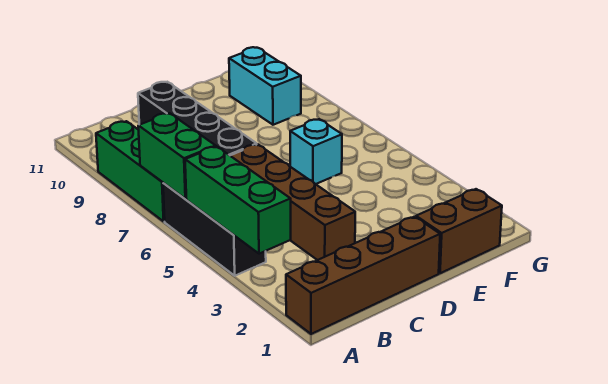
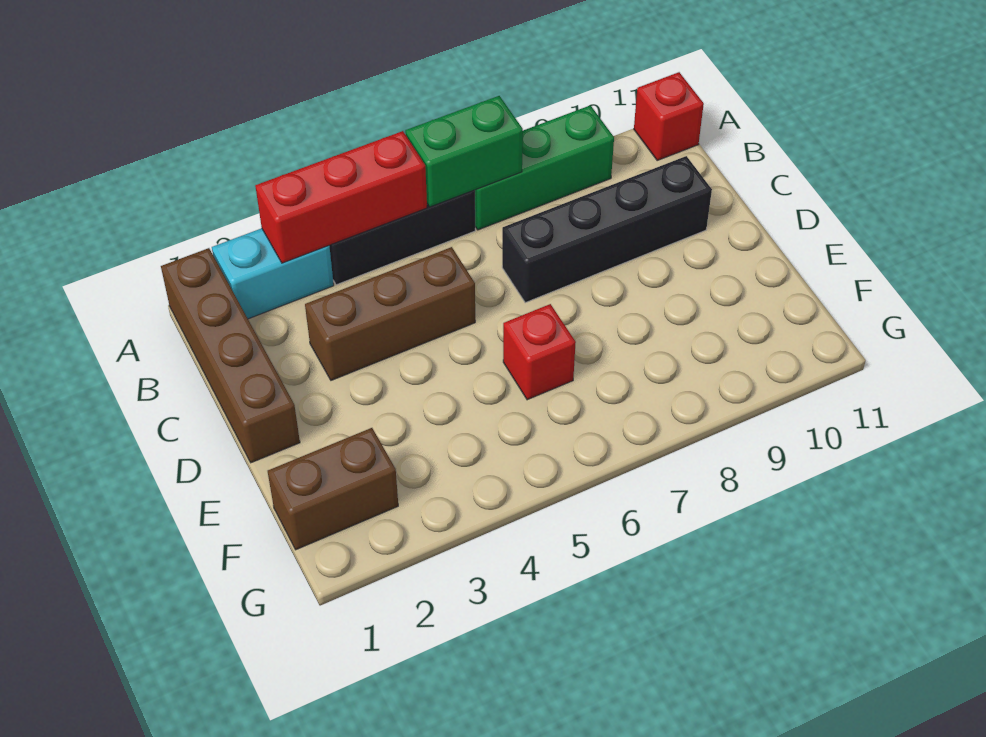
green brick A3:A5 level 2 -> red brick A3:A5 level 2
none -> red brick A11 level 1
brown brick C3:C6 level 1 -> brown brick C3:C5 level 1
brown brick E1:F1 level 1 -> brown brick F1:F2 level 1
cyan brick E6 level 1 -> red brick E6 level 1
cyan brick F9:F10 level 1 -> cyan brick A2:A3 level 1

